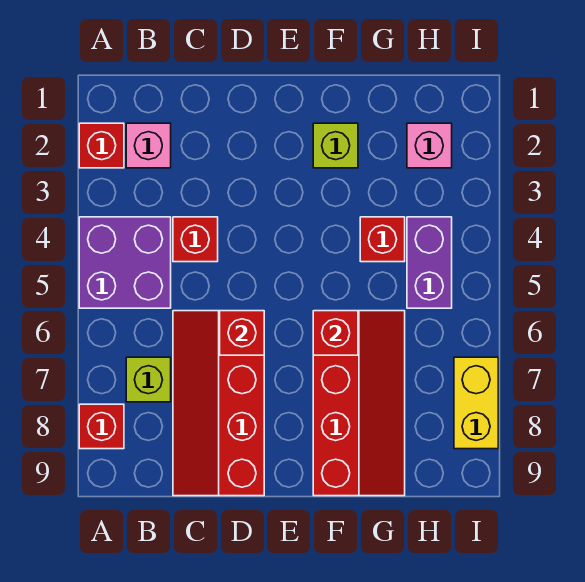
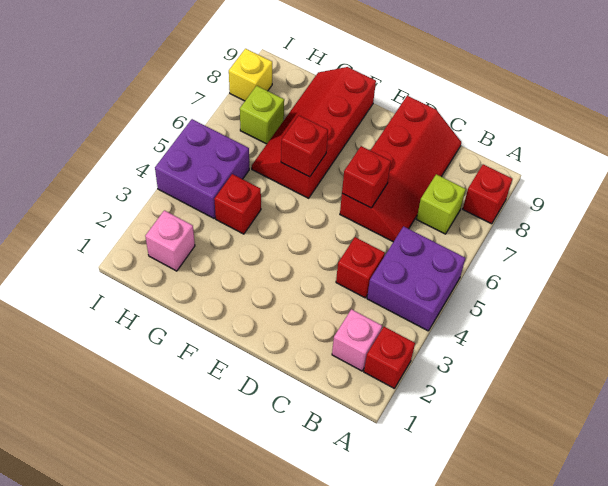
lime brick F2 level 1 -> lime brick H7 level 1
purple brick H4:H5 level 1 -> purple brick H4:I5 level 1
yellow brick I7:I8 level 1 -> yellow brick I8 level 1

